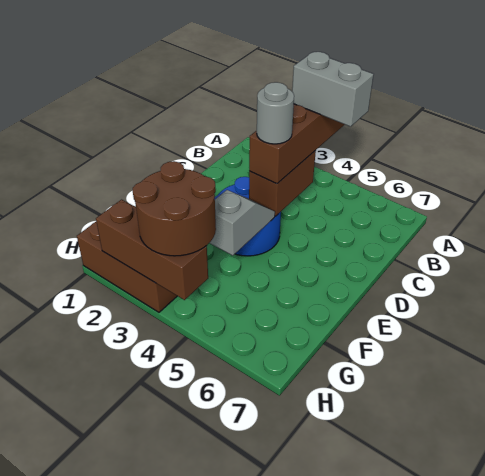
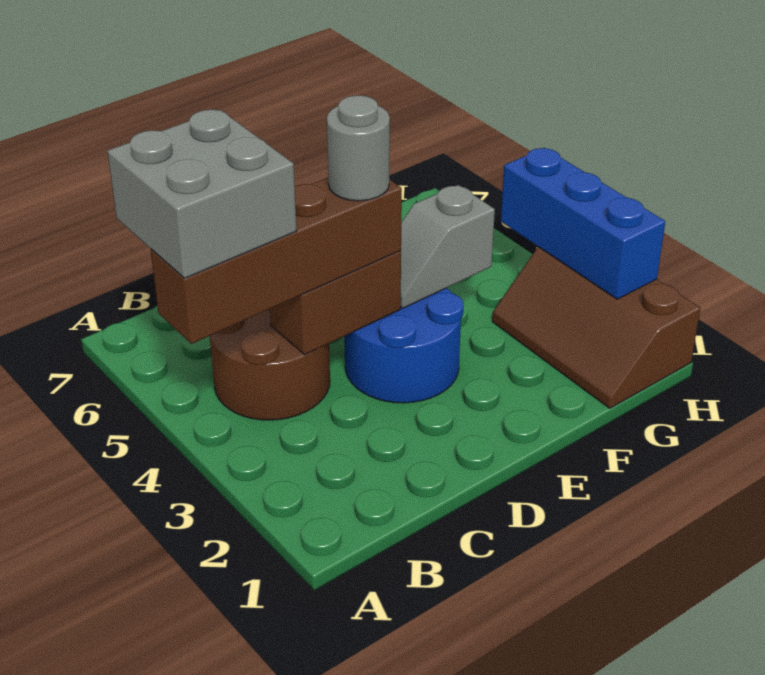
grey brick B4:B5 level 4 -> grey brick A4:B5 level 4
brown round brick G3:H4 level 3 -> brown round brick B4:C5 level 1
brown brick H2:H4 level 2 -> blue brick H2:H4 level 2

